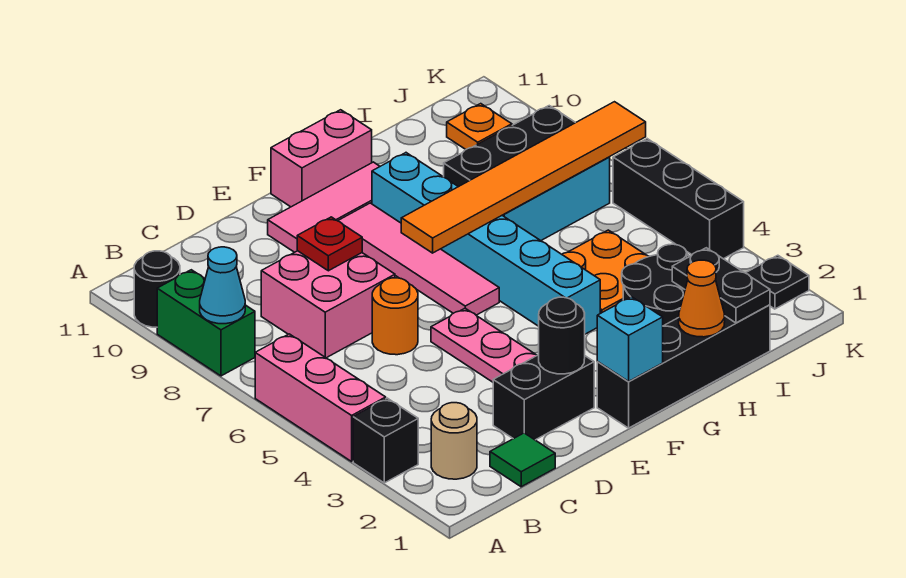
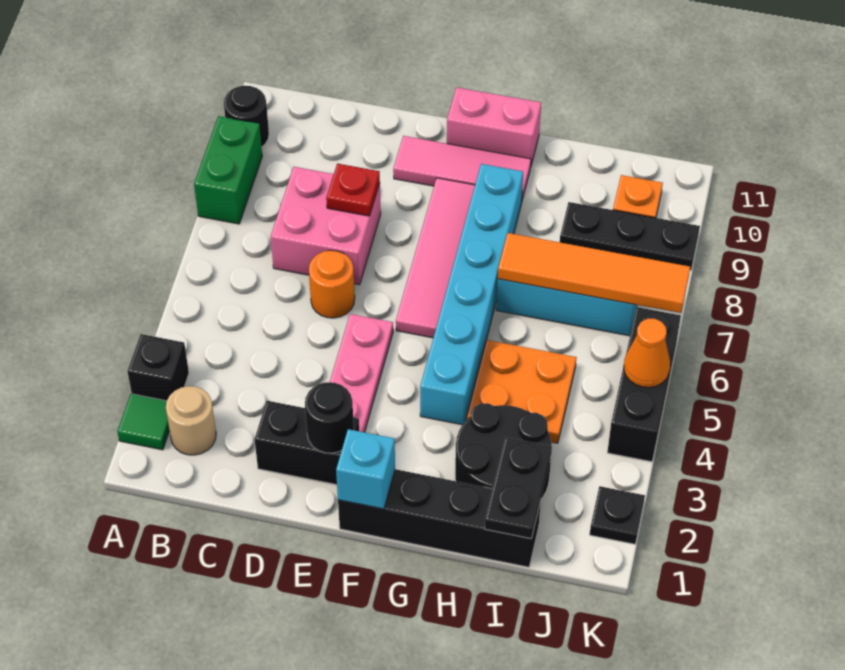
pink brick A4:A6 level 1 -> none
cyan cone A8 level 2 -> none
green tile C1 level 1 -> green tile A2 level 1
orange tile F7:K7 level 2 -> orange tile H7:K7 level 2
orange cone H1 level 2 -> orange cone K5 level 2

